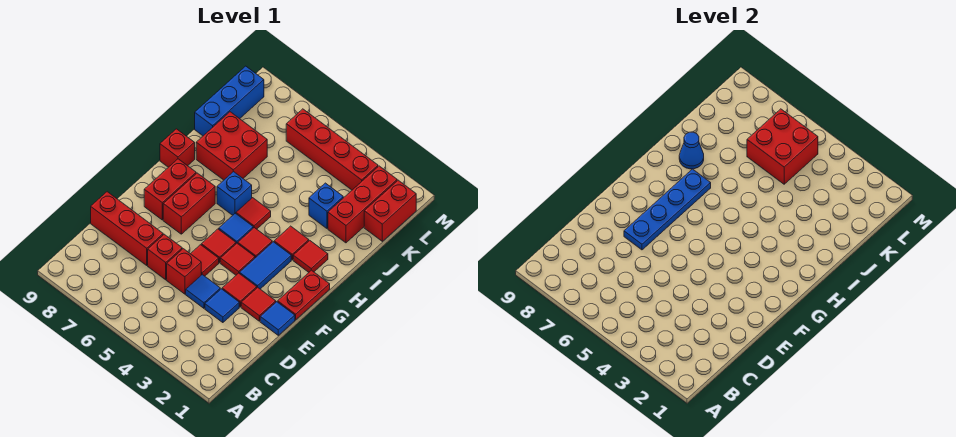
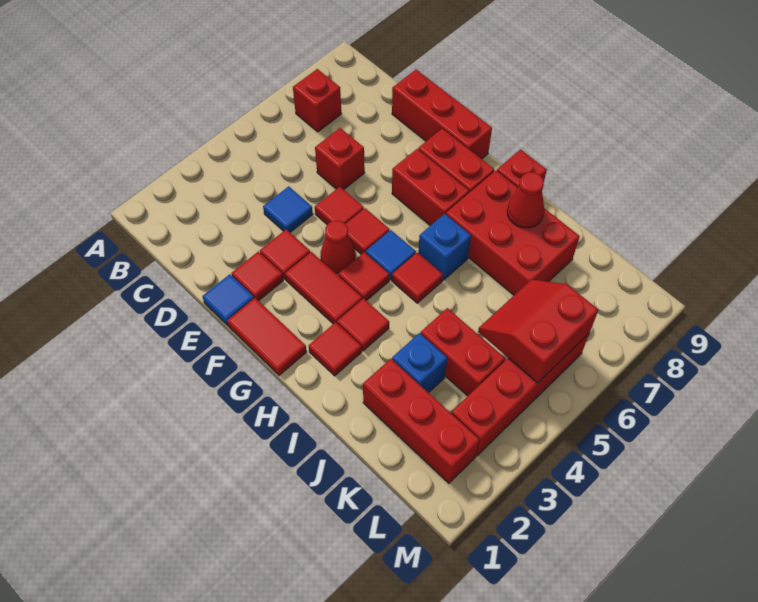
blue tile D3 level 1 -> none
red brick D5 level 1 -> red brick B7 level 1
red brick D7:D9 level 1 -> red brick D9:F9 level 1
blue plate E7:H7 level 2 -> none
red plate F1:G1 level 1 -> red tile F1:G1 level 1
blue tile F3:G3 level 1 -> red tile F3:G3 level 1
red tile F4 level 1 -> red cone F4 level 1
red brick I7:J8 level 1 -> red brick H7:J8 level 1
blue cone I8 level 2 -> red cone I8 level 2
blue brick J9:L9 level 1 -> none
red brick K1:L1 level 1 -> red brick J4:K4 level 1
red brick K5:L6 level 2 -> red slope K5:L6 level 2 top L

